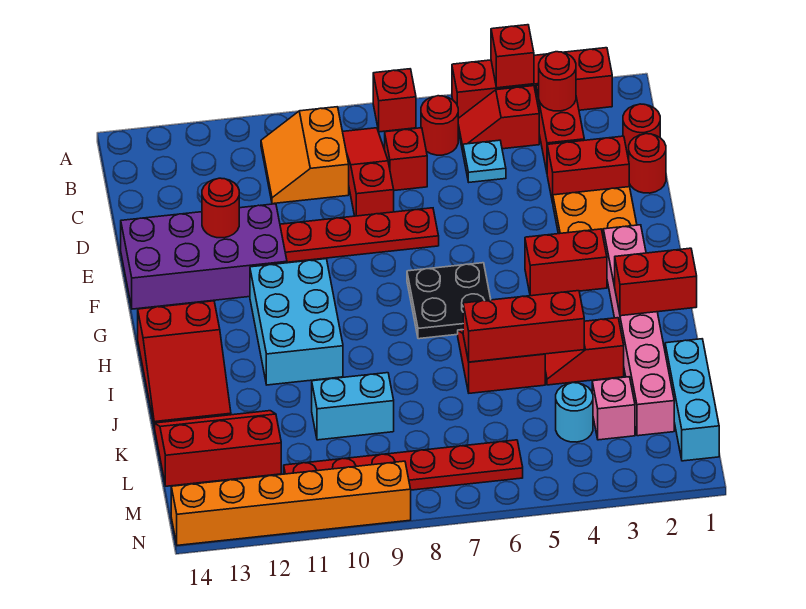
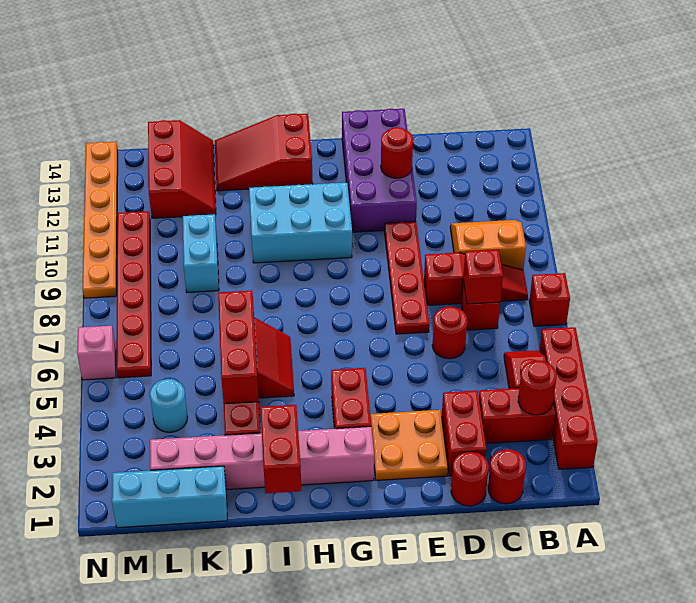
red brick A4 level 2 -> red brick C7 level 2
red round brick B6 level 1 -> red round brick D6 level 1
cyan plate C5 level 1 -> none
black plate G6:H7 level 1 -> none
pink brick L3 level 1 -> pink brick N6 level 1
orange brick N9:N14 level 1 -> orange plate N9:N14 level 1

